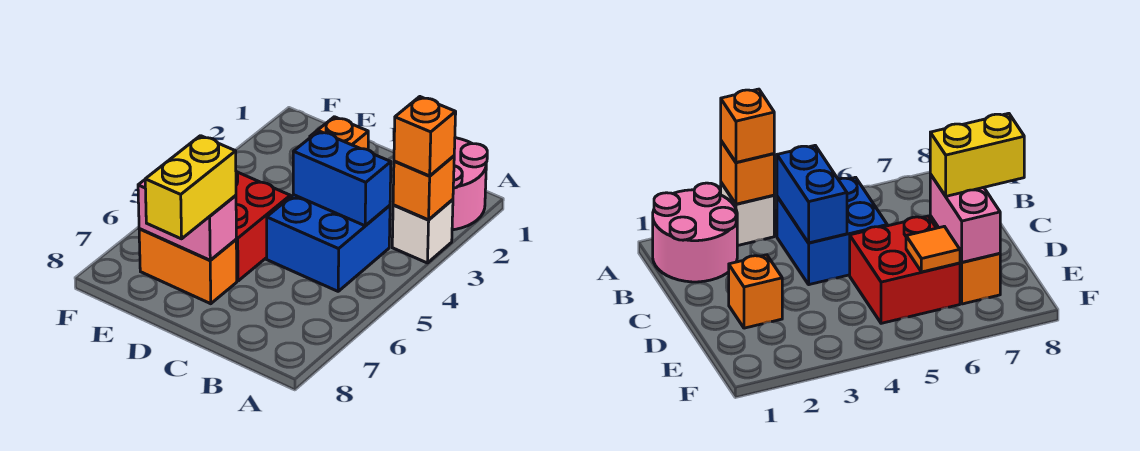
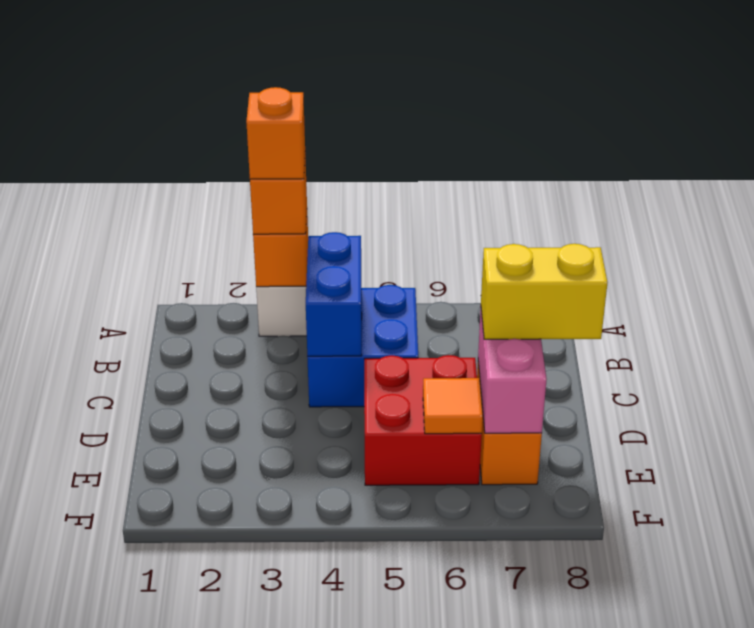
pink round brick A1:B2 level 1 -> none
orange brick D2 level 1 -> orange brick A3 level 4

